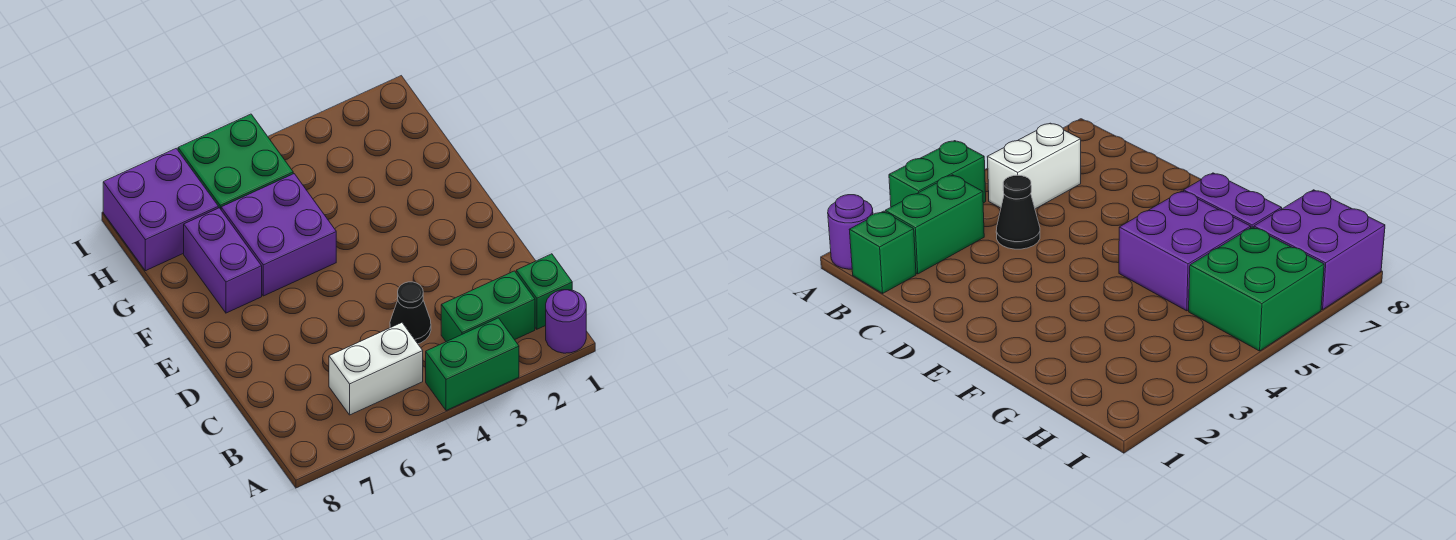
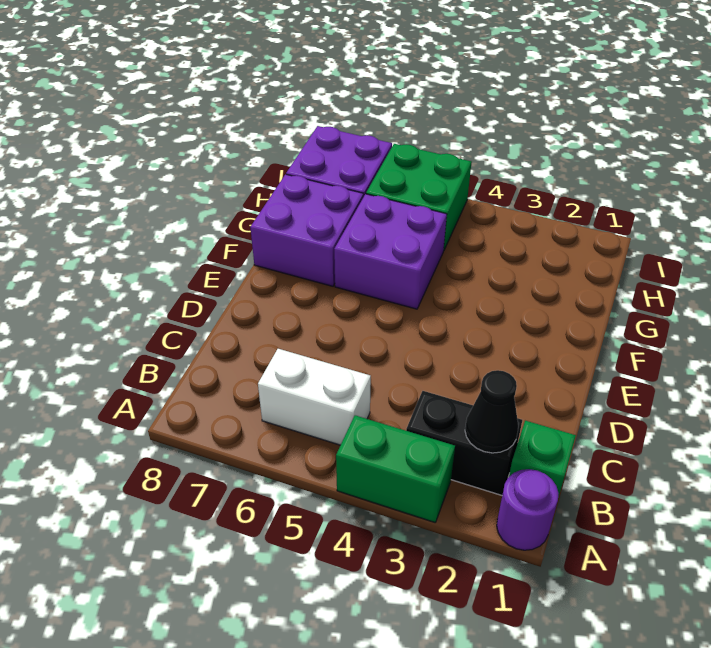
green brick B2:B3 level 1 -> black brick B2:B3 level 1
black cone C4 level 1 -> black cone B2 level 2
purple brick F7:G7 level 1 -> purple brick F7:G8 level 1

